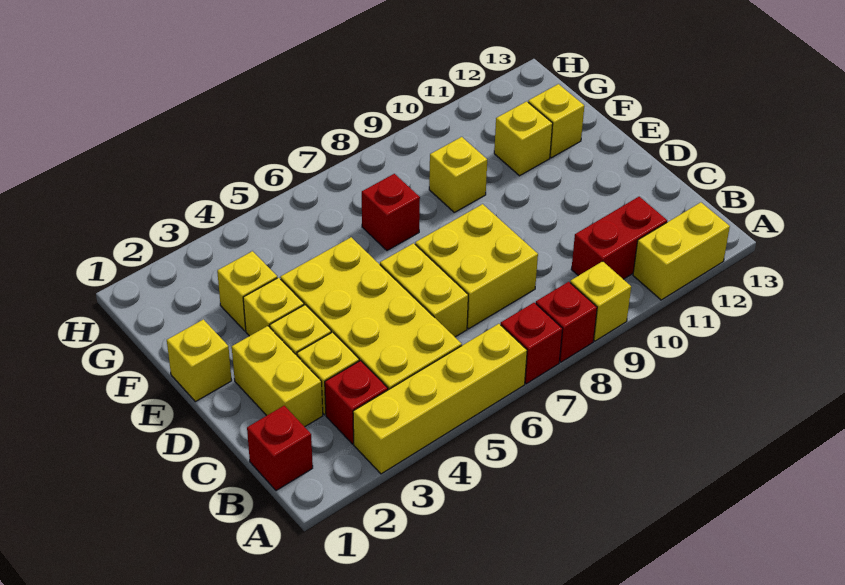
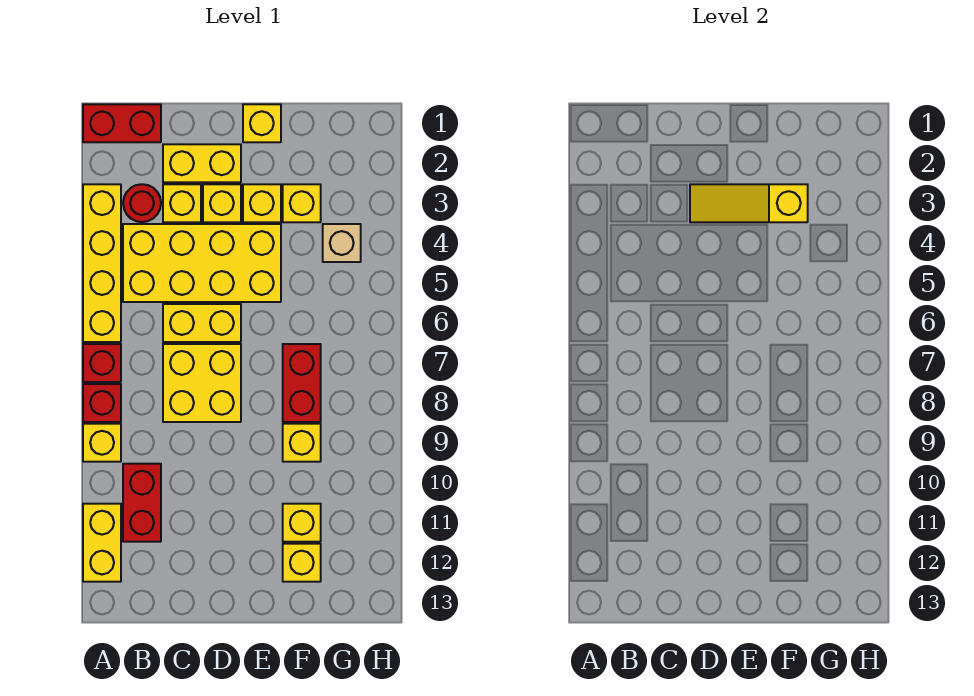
red brick B1 level 1 -> red brick A1:B1 level 1
red brick B3 level 1 -> red round brick B3 level 1
none -> yellow slope D3:F3 level 2 top F
red brick F7 level 1 -> red brick F7:F8 level 1
none -> tan brick G4 level 1

